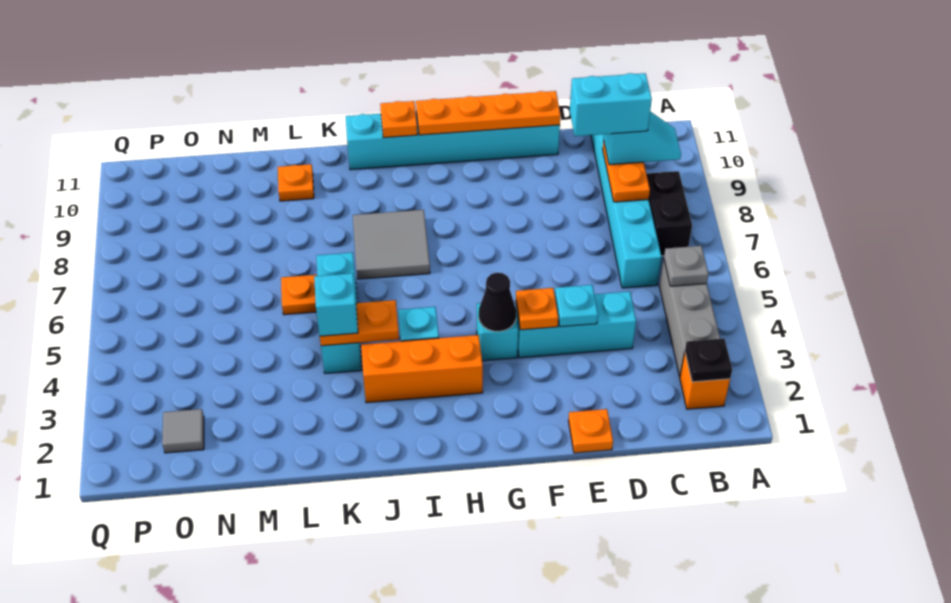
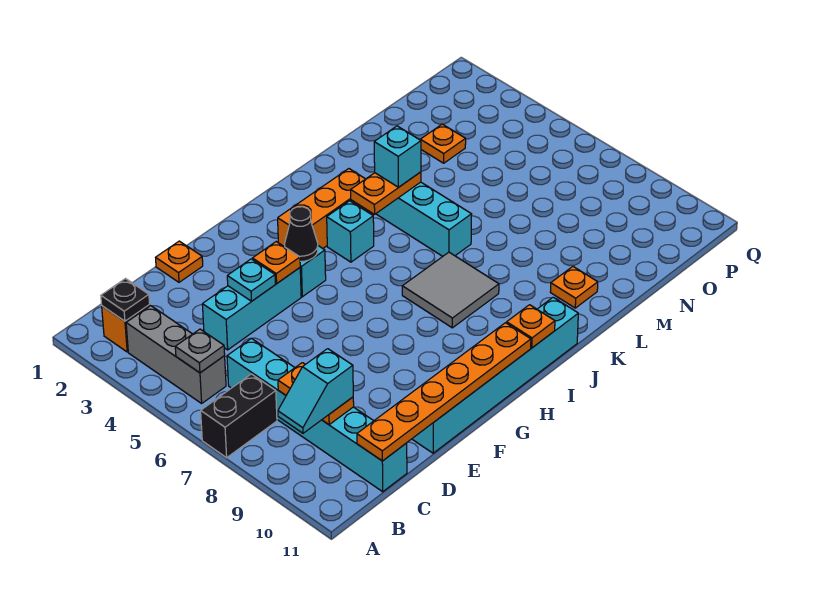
black brick B7:B8 level 1 -> black brick A7:B7 level 1
cyan brick C9:D9 level 4 -> none
orange plate E11:H11 level 2 -> orange plate C11:H11 level 2
orange plate L6 level 1 -> orange plate N3 level 1
grey tile O2 level 1 -> none

